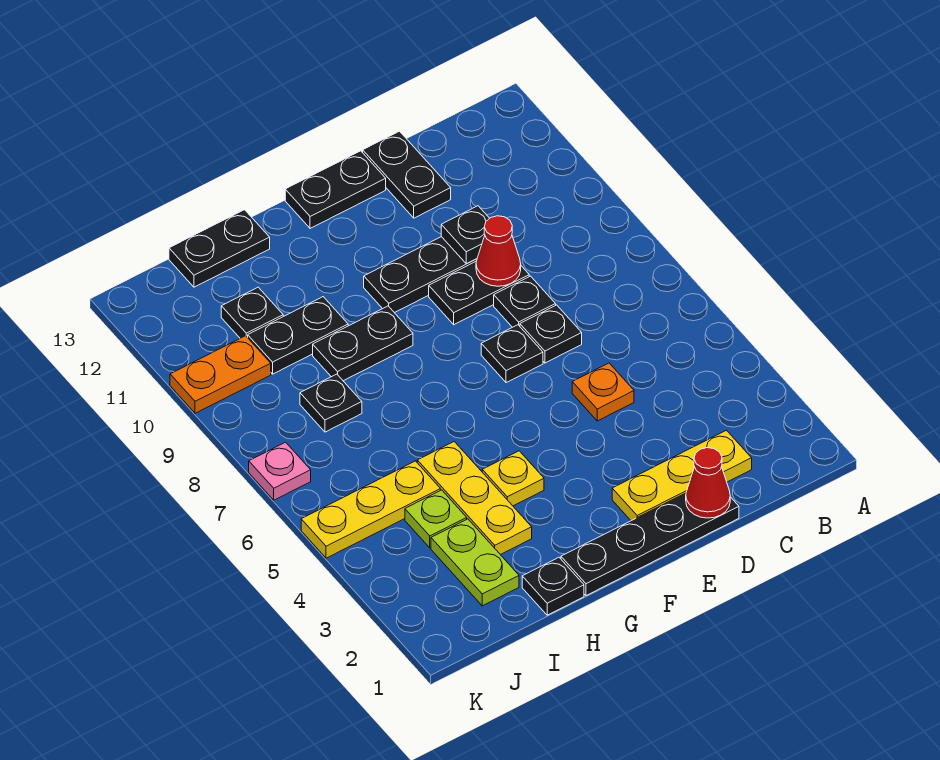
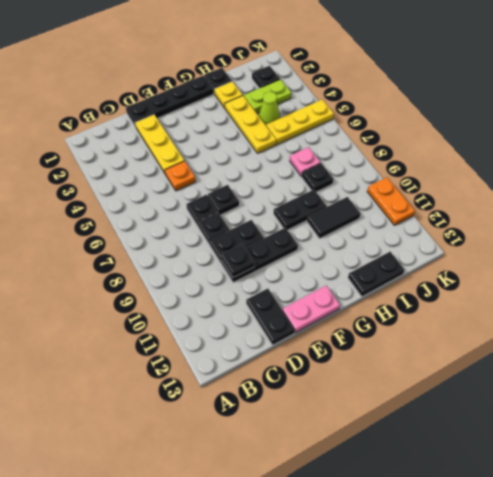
yellow plate C2:E2 level 1 -> yellow plate D2:D4 level 1
red cone D1 level 2 -> none
red cone D9 level 2 -> none
black plate E13:F13 level 1 -> pink plate E13:F13 level 1
yellow plate G4 level 1 -> yellow plate H2 level 1
black plate H10:I10 level 1 -> black tile H10:I10 level 1
lime plate I2:I3 level 1 -> lime plate I3:J3 level 1
lime plate I4 level 1 -> lime cone I4 level 1
black plate I11 level 1 -> black plate J2 level 1
orange plate J10:K10 level 1 -> orange plate K10:K11 level 1
pink plate K7 level 1 -> pink plate I7 level 1

